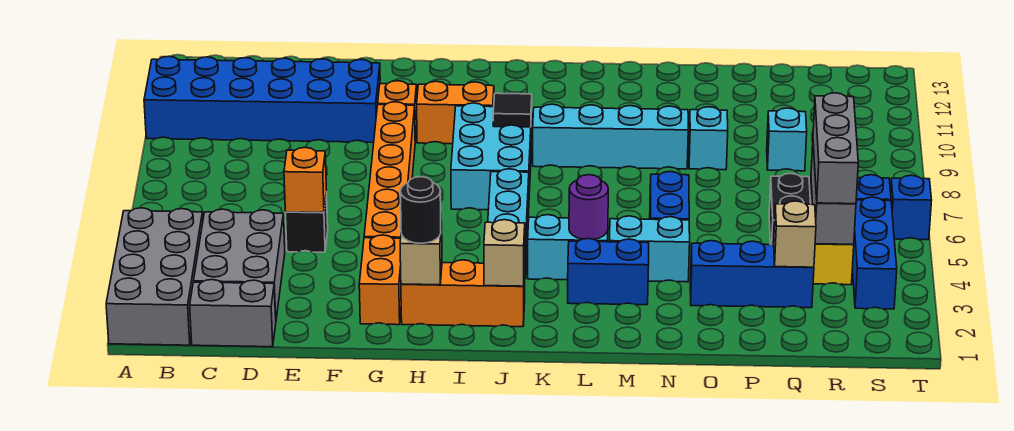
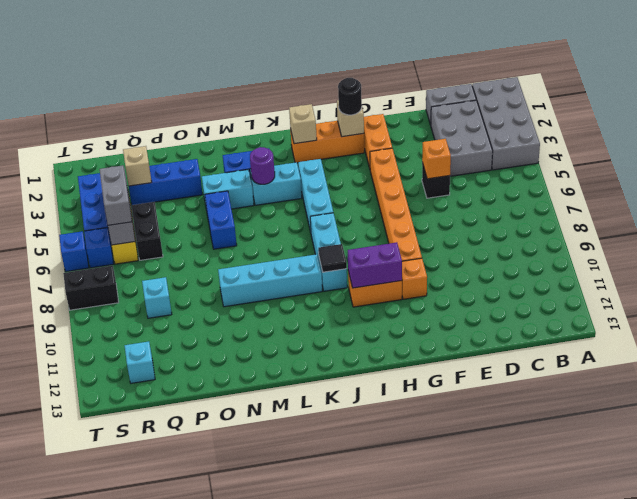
blue brick A10:F11 level 1 -> none
none -> purple brick H10:I10 level 2
cyan brick I7:J9 level 1 -> cyan brick J7:J9 level 1
cyan brick O9 level 1 -> cyan brick R12 level 1
grey brick R4:R6 level 3 -> grey brick R5:R6 level 3
none -> black brick S8:T8 level 1

